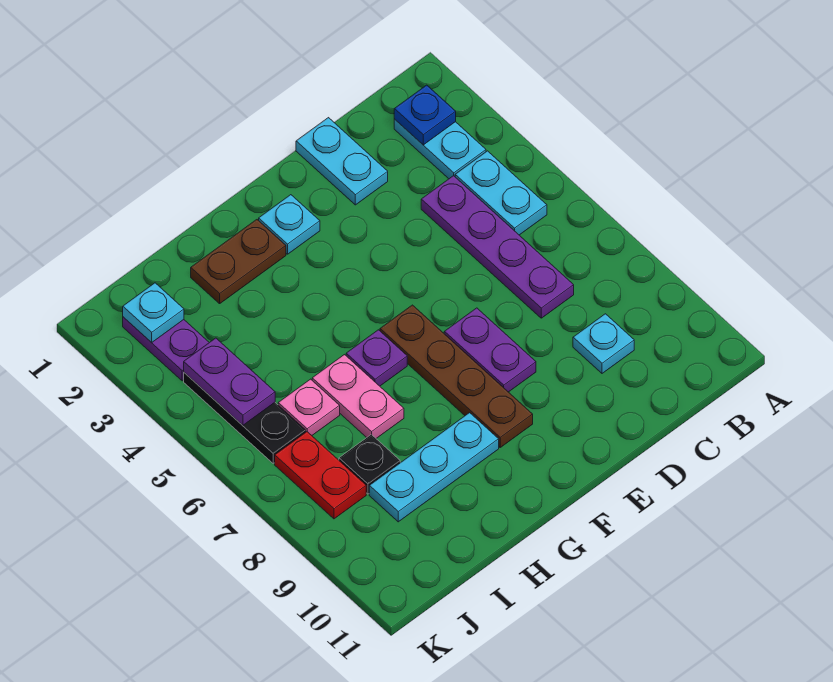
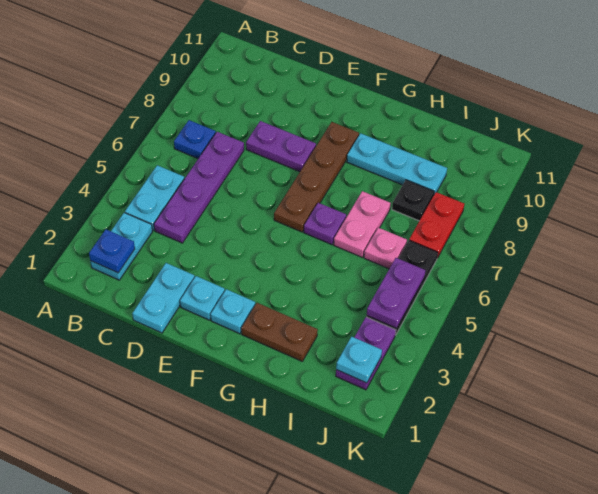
none -> blue plate B7 level 1
cyan plate C9 level 1 -> cyan plate E2 level 1
purple plate E7:E8 level 1 -> purple plate D8:E8 level 1

